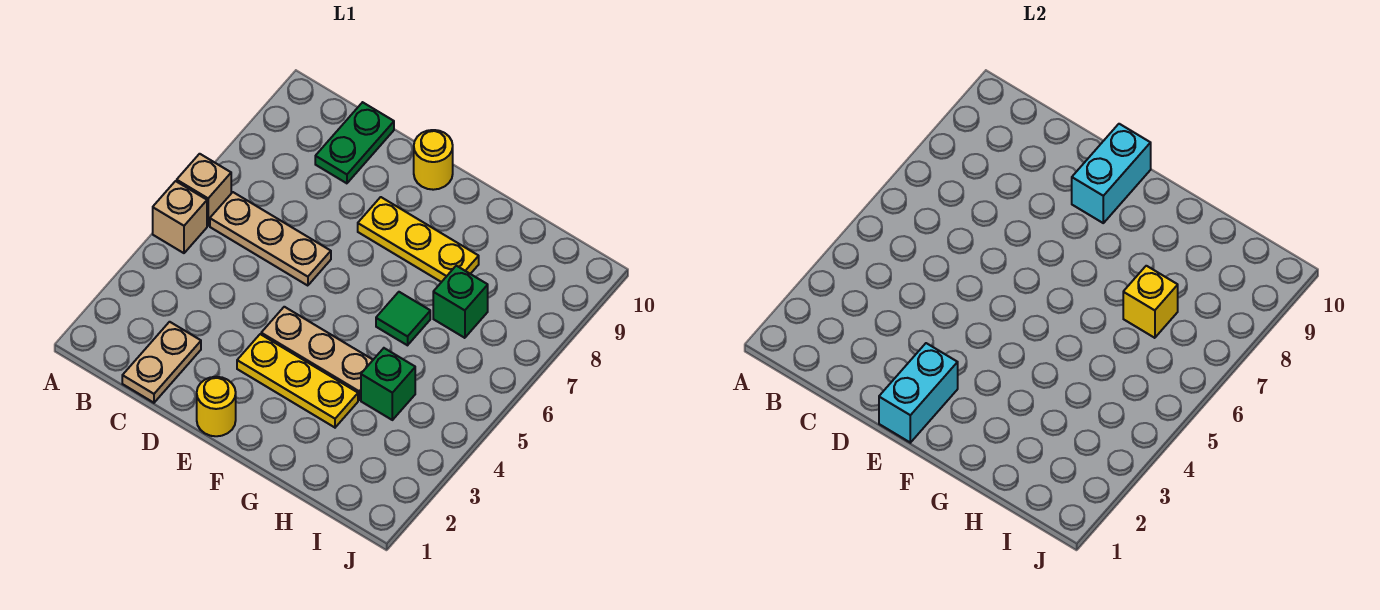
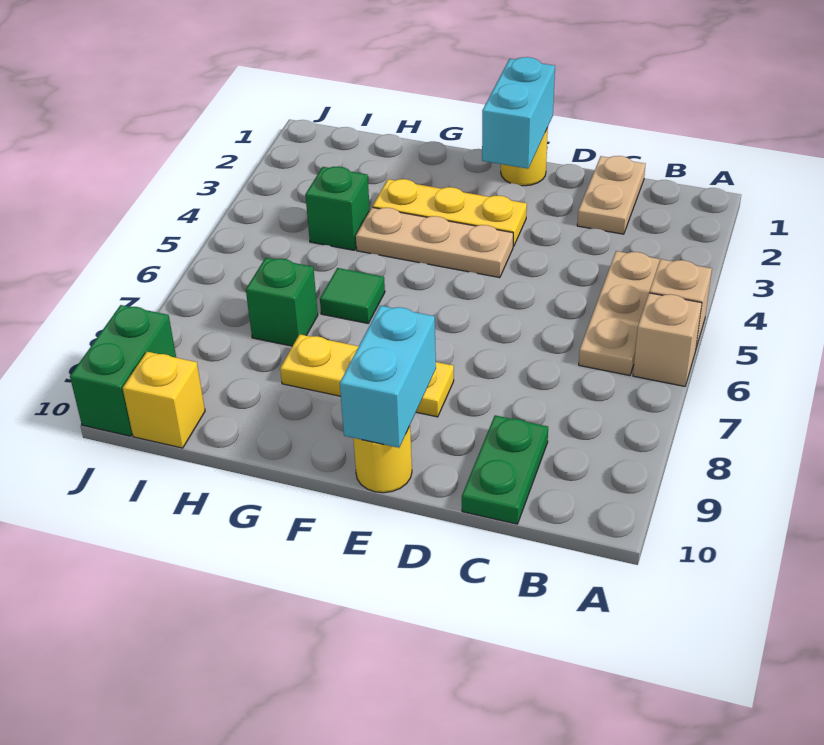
tan plate B6:D6 level 1 -> tan plate B4:B6 level 1
yellow brick H7 level 2 -> yellow brick I10 level 1
none -> green brick J9:J10 level 1

